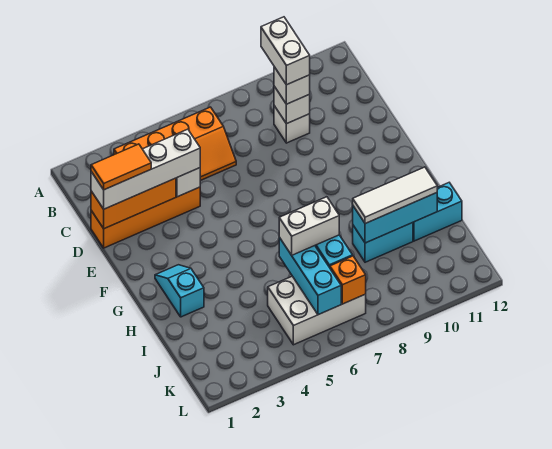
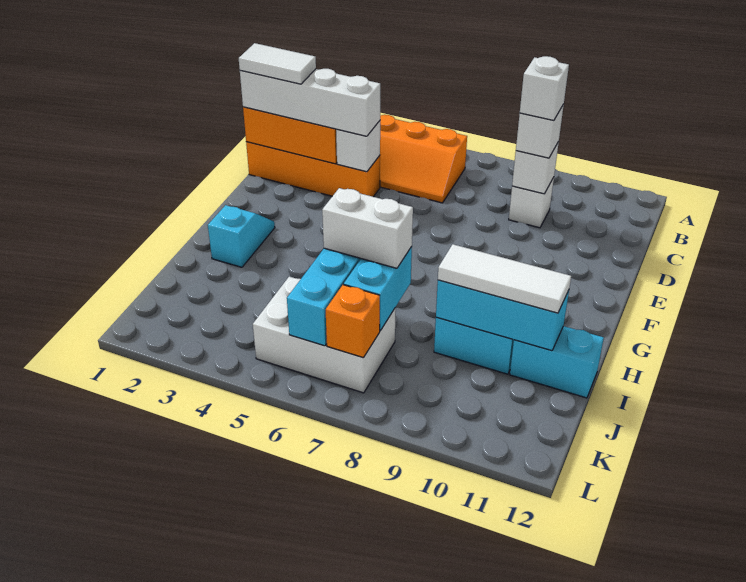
white brick B9:C9 level 4 -> white brick C9 level 4
orange tile D1:D2 level 4 -> white tile D1:D2 level 4

